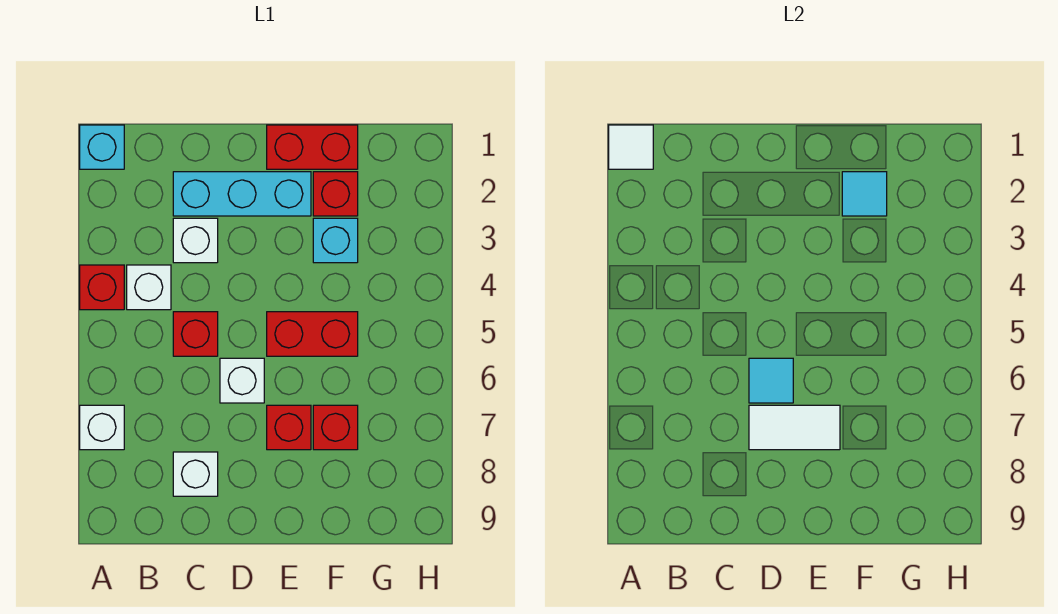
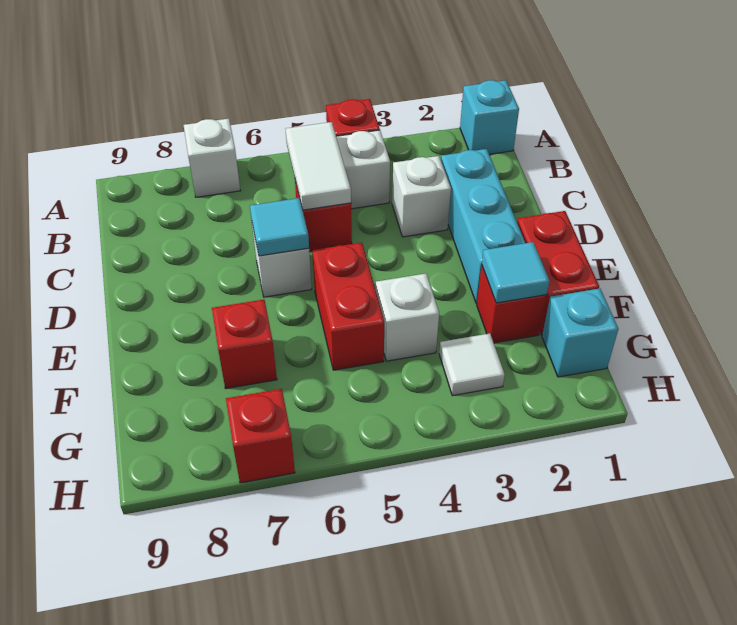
white tile A1 level 2 -> white tile G3 level 1
white brick C8 level 1 -> white brick F4 level 1
white tile D7:E7 level 2 -> white tile B5:C5 level 2
red brick E7 level 1 -> red brick H7 level 1
cyan brick F3 level 1 -> cyan brick G1 level 1

